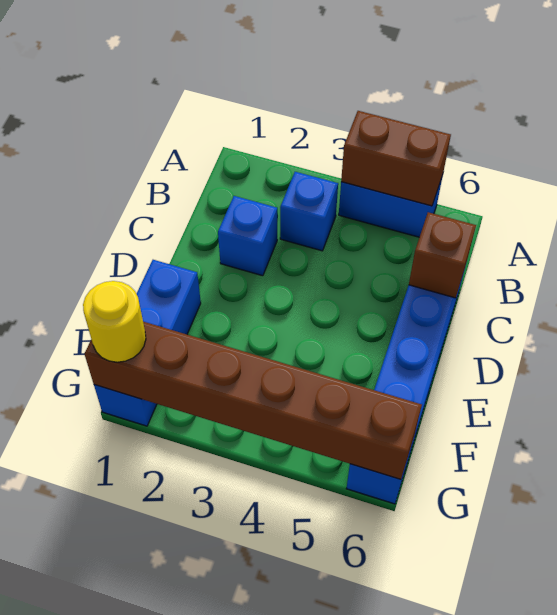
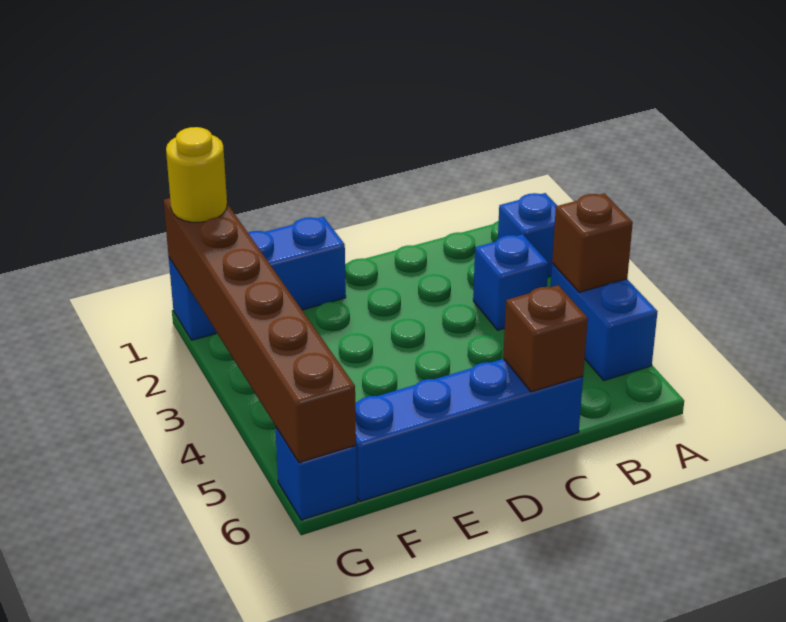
brown brick A4:A5 level 2 -> brown brick A4 level 2
blue brick C2 level 1 -> blue brick A2 level 1

